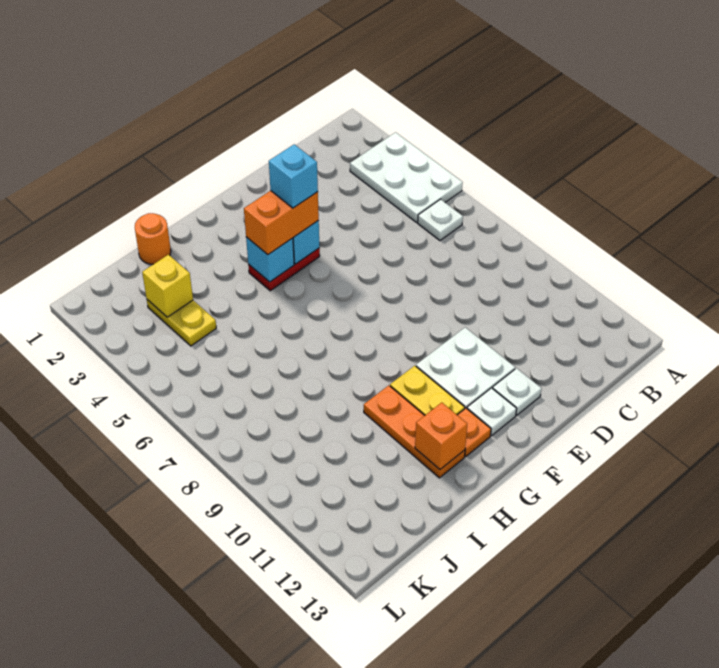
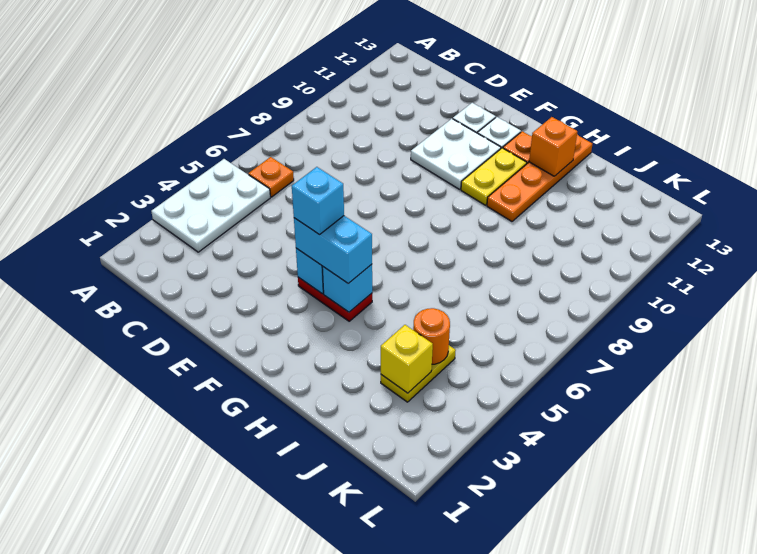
white plate B6 level 1 -> orange plate B6 level 1
orange brick F4:G4 level 3 -> cyan brick F4:G4 level 3
orange plate H10:H12 level 1 -> orange plate H10:H13 level 1
orange round brick I1 level 1 -> orange round brick J4 level 2

